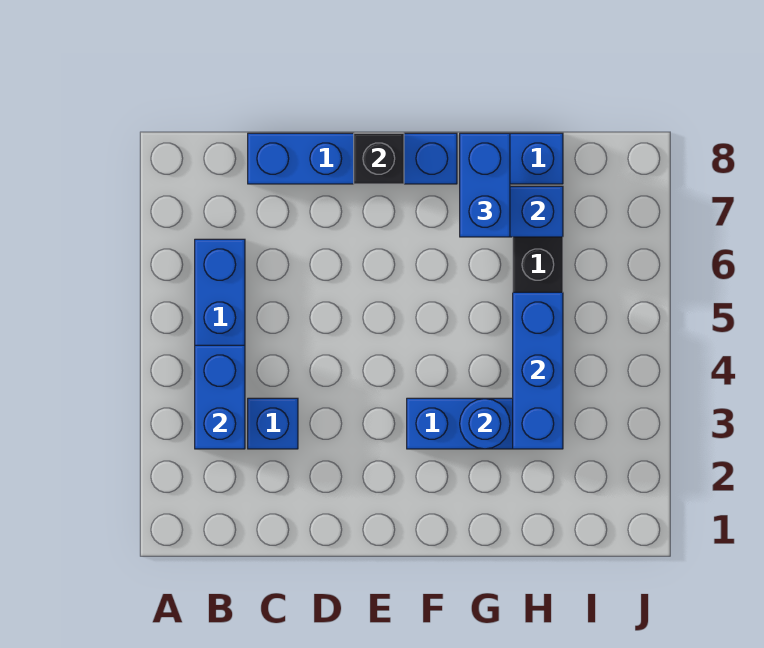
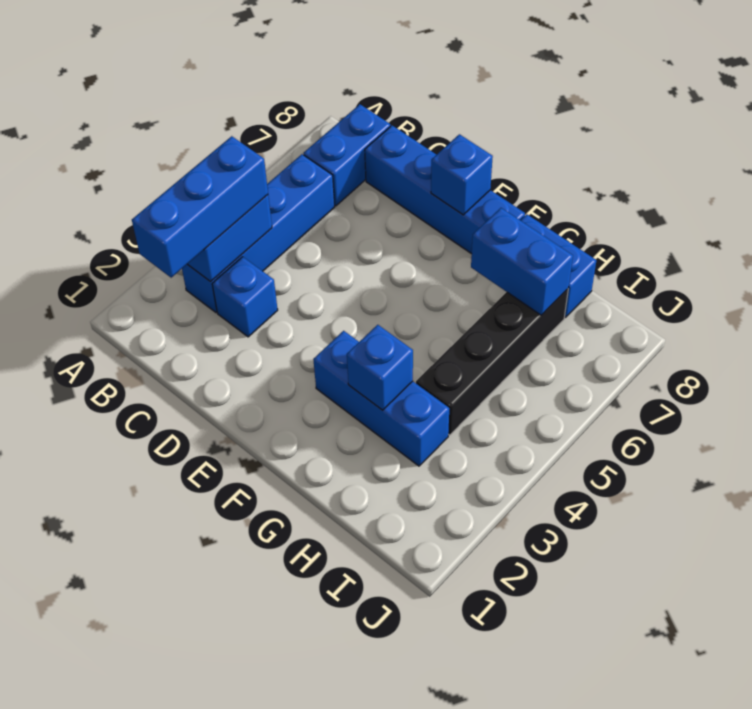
black brick E8 level 2 -> blue brick E8 level 2
blue round brick G3 level 2 -> blue brick G3 level 2
blue brick G7:G8 level 3 -> blue brick B7:B8 level 1
blue brick H3:H5 level 2 -> blue brick B2:B4 level 3

